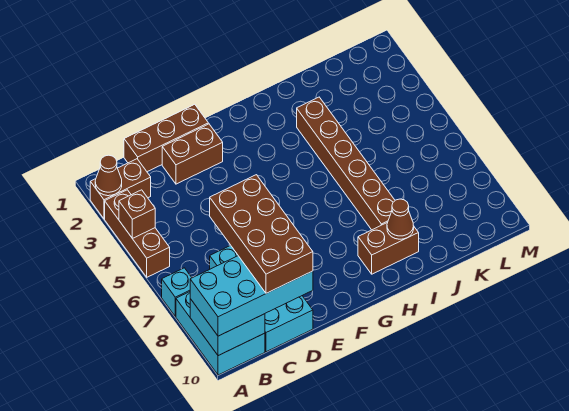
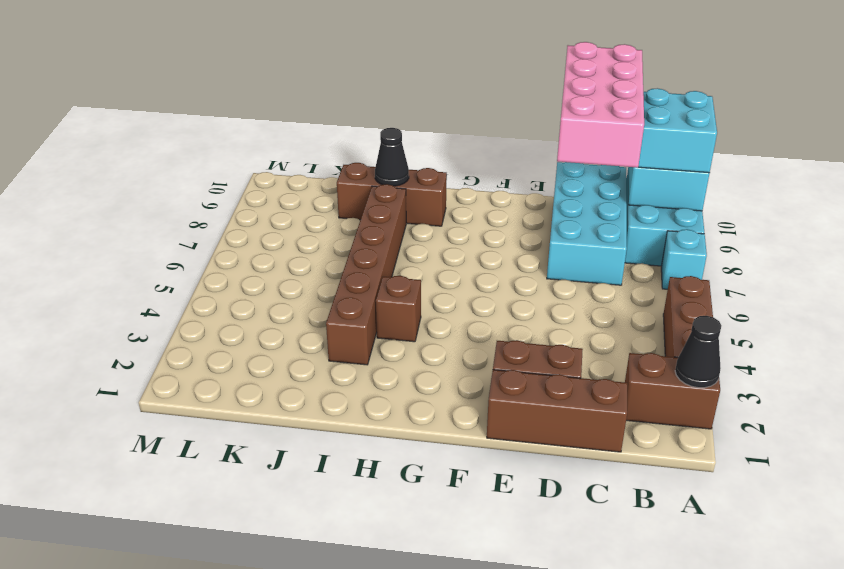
brown cone A2 level 2 -> black cone A2 level 2
brown brick A4 level 2 -> brown brick H4 level 1
brown brick C7:D10 level 4 -> pink brick C7:D10 level 4
brown brick H9:I9 level 1 -> brown brick H9:J9 level 1
brown cone I9 level 2 -> black cone I9 level 2

